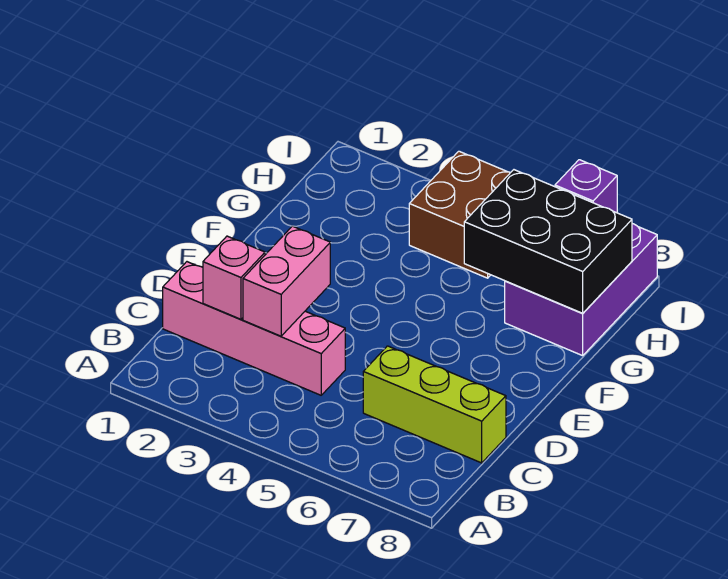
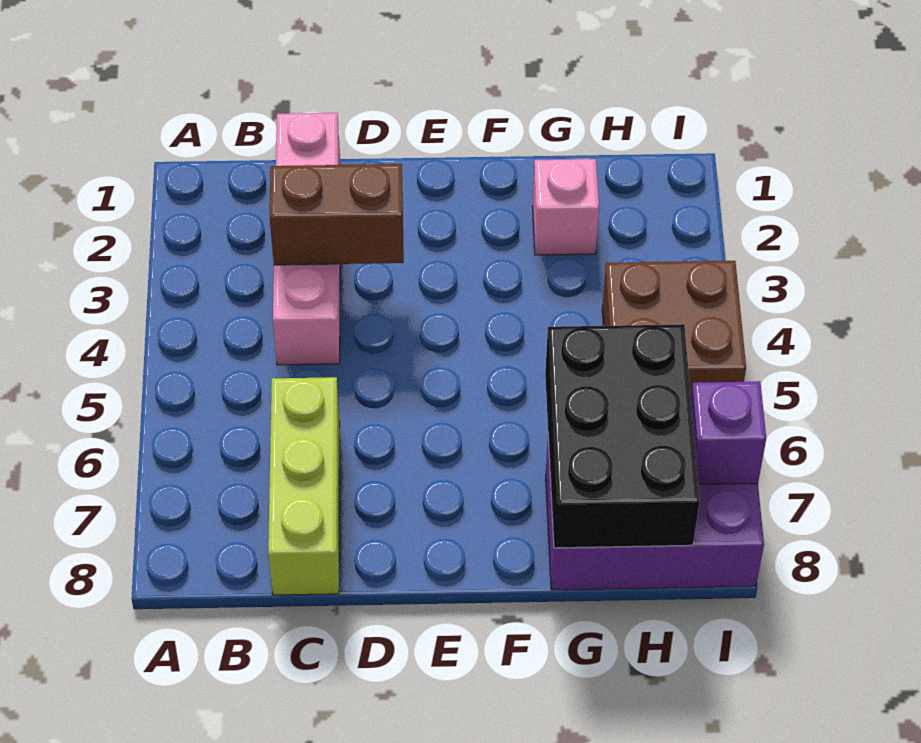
pink brick C2 level 2 -> pink brick G2 level 1
pink brick C3:D3 level 2 -> brown brick C3:D3 level 2

